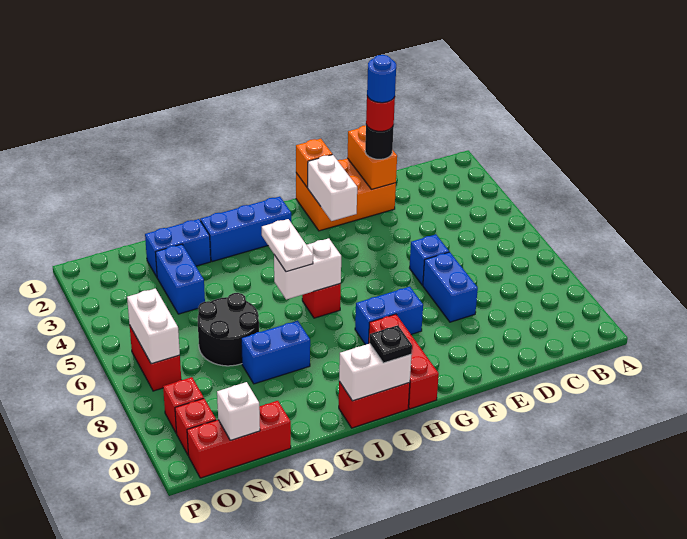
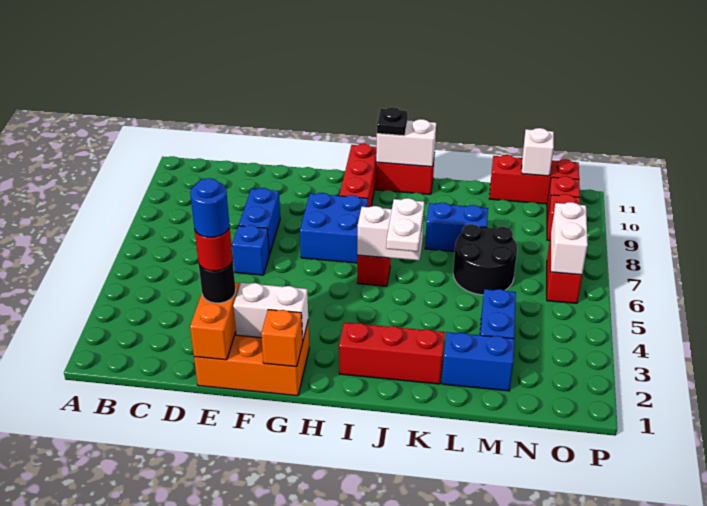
white brick G2:G3 level 2 -> white brick F2:G2 level 2
blue brick G8:H8 level 1 -> blue brick G7:H8 level 1
blue brick I2:K2 level 1 -> red brick I2:K2 level 1

